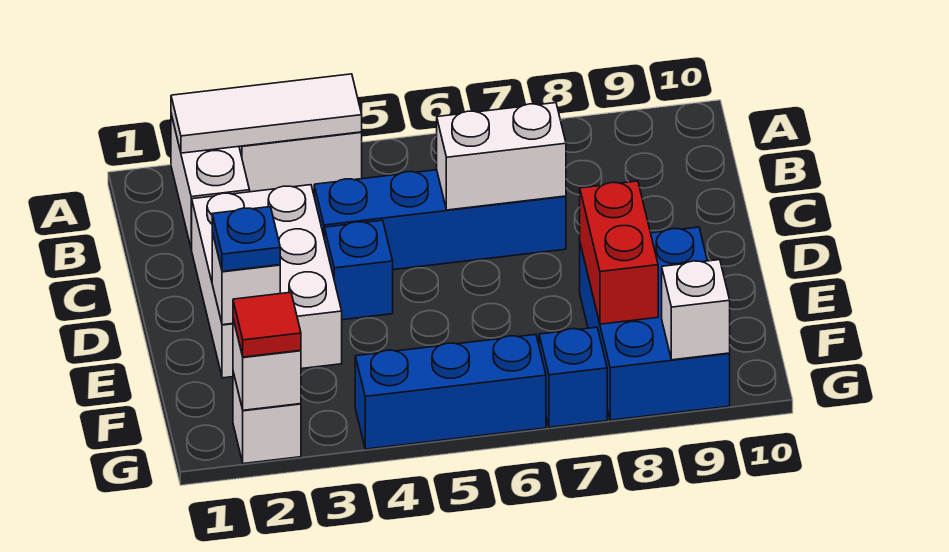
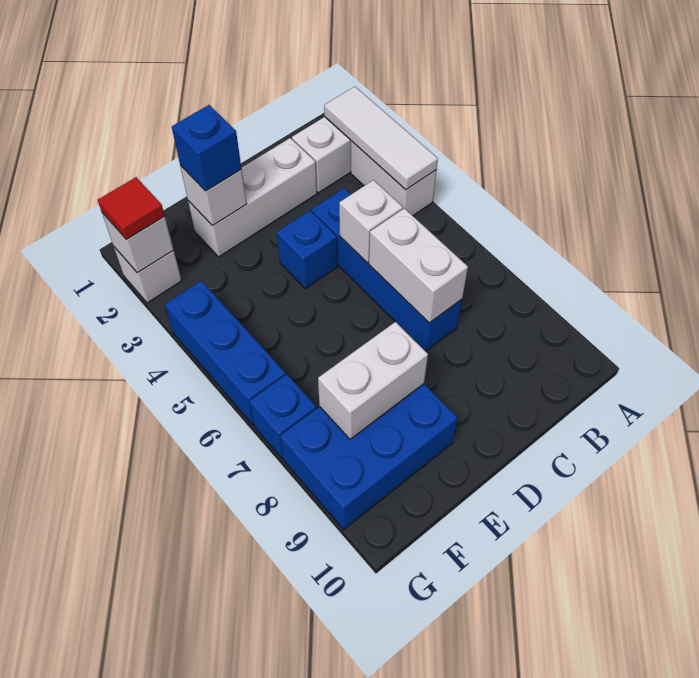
white brick C2:E3 level 1 -> white brick C2:E2 level 1
blue plate E2 level 3 -> blue brick E2 level 3
red brick E8:F8 level 2 -> white brick E8:F8 level 2
white brick G9 level 2 -> white brick C5 level 2

